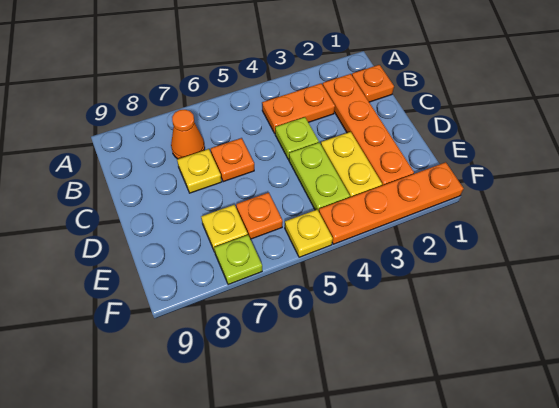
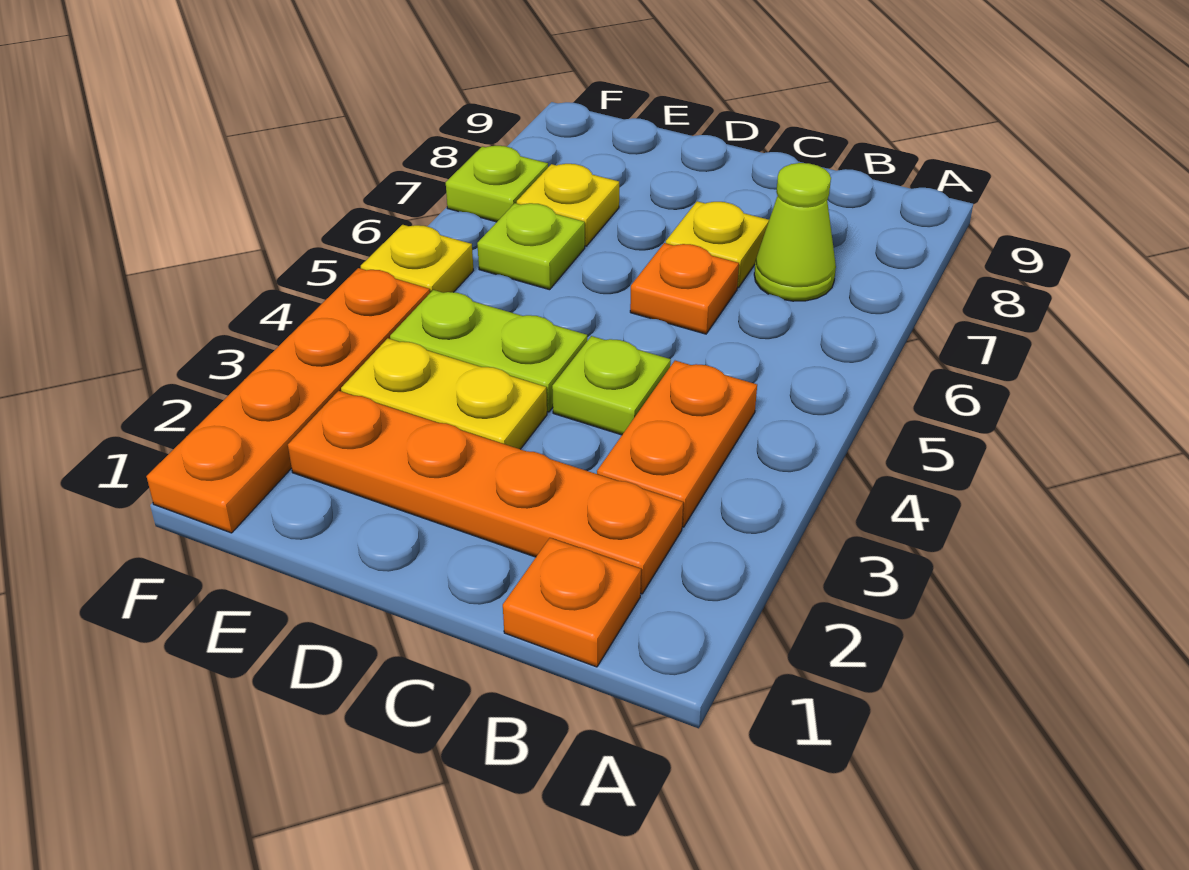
orange cone B7 level 1 -> lime cone B7 level 1
orange plate E6 level 1 -> lime plate E6 level 1

